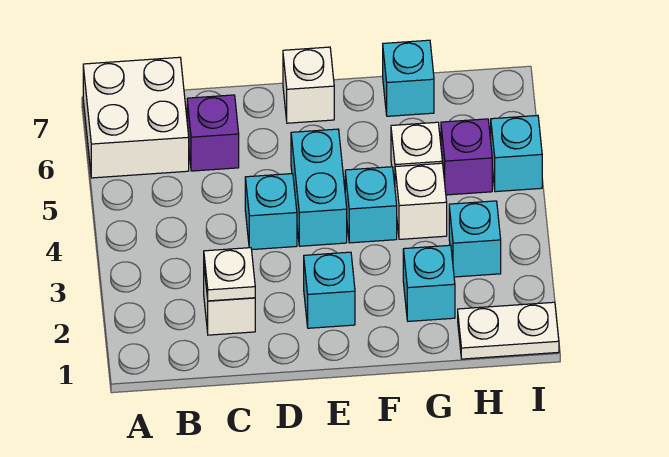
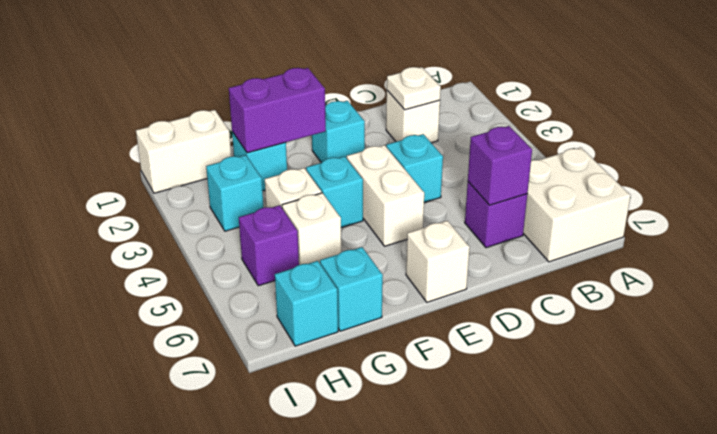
none -> purple brick C6 level 2
cyan brick E4:E5 level 1 -> white brick E4:E5 level 1
none -> purple brick F2:G2 level 2
white plate H1:I1 level 1 -> white brick H1:I1 level 1
cyan brick I5 level 1 -> cyan brick H7 level 1

